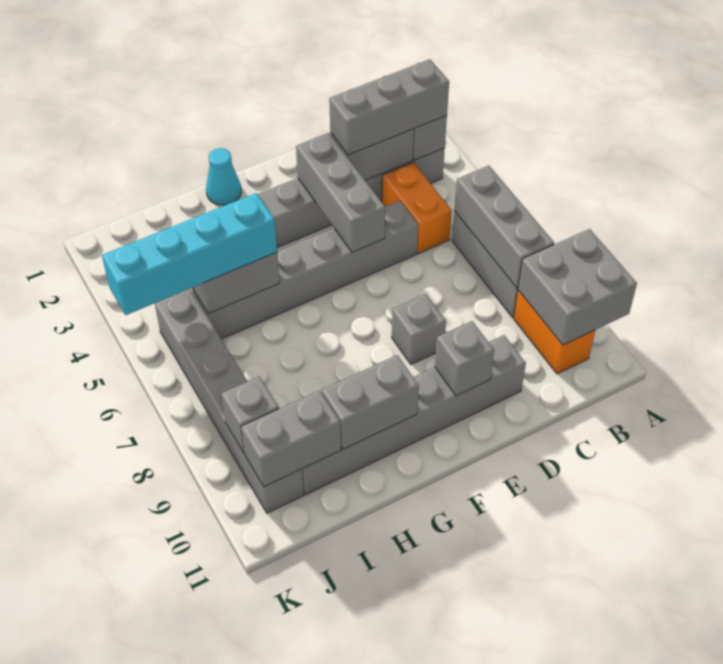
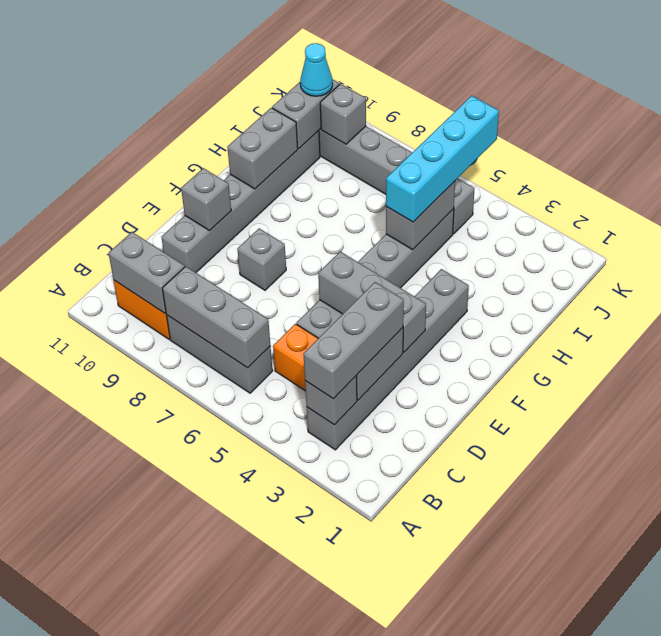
grey brick A9:B10 level 2 -> grey brick B9:B10 level 2
cyan cone G1 level 1 -> cyan cone J10 level 3

